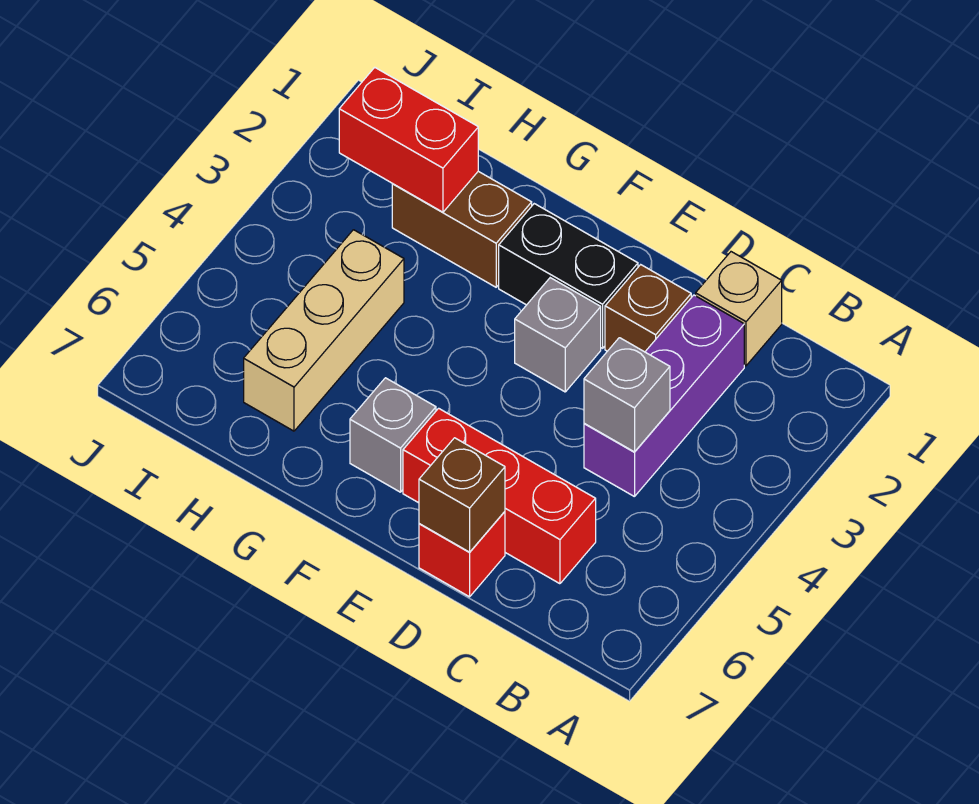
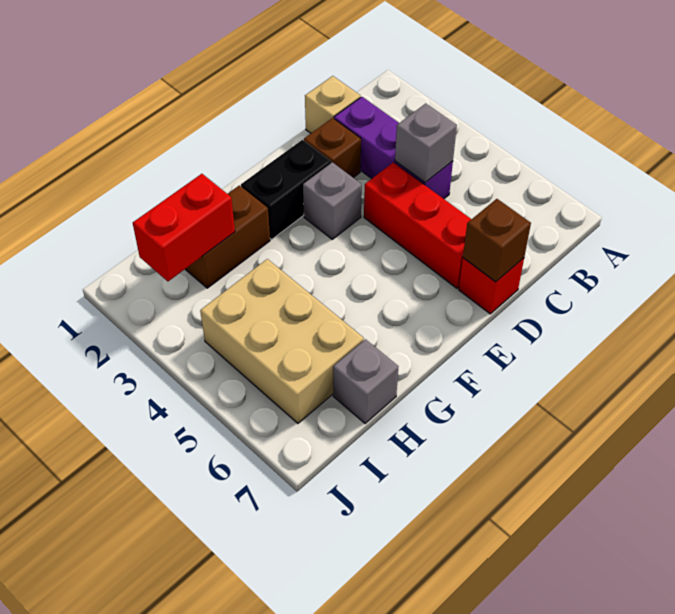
red brick C6:E6 level 1 -> red brick D4:D6 level 1
grey brick F6 level 1 -> grey brick H7 level 1
tan brick H4:H6 level 1 -> tan brick H4:I6 level 1

